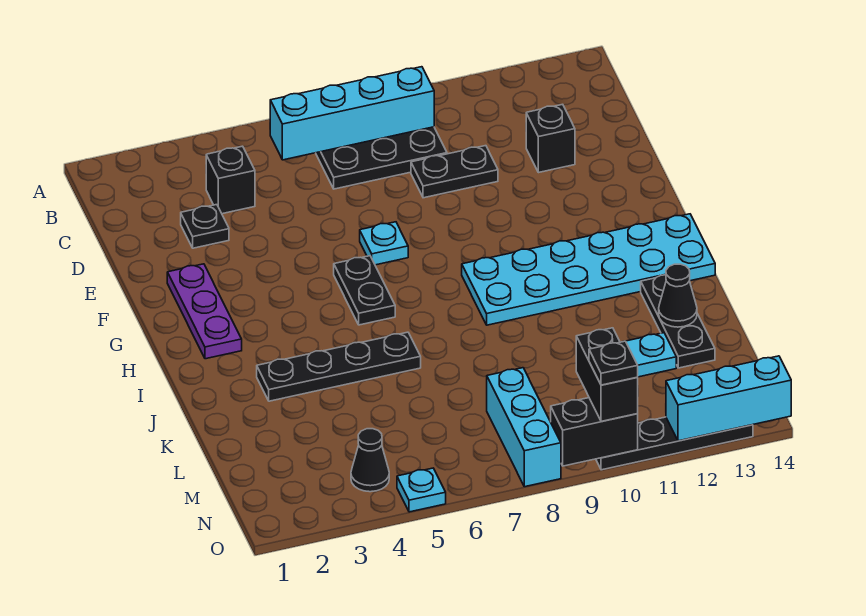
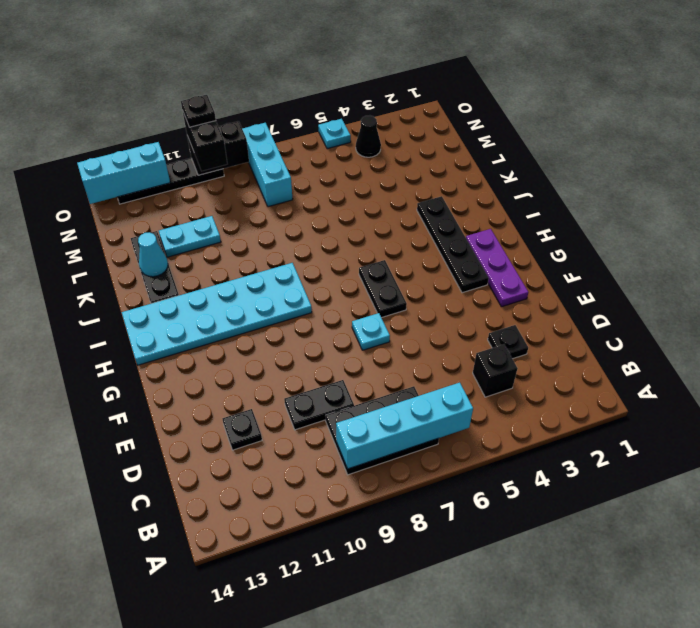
black brick D12 level 1 -> black plate D12 level 1
black plate J3:J6 level 1 -> black plate G3:J3 level 1
black cone K13 level 2 -> cyan cone K13 level 2

